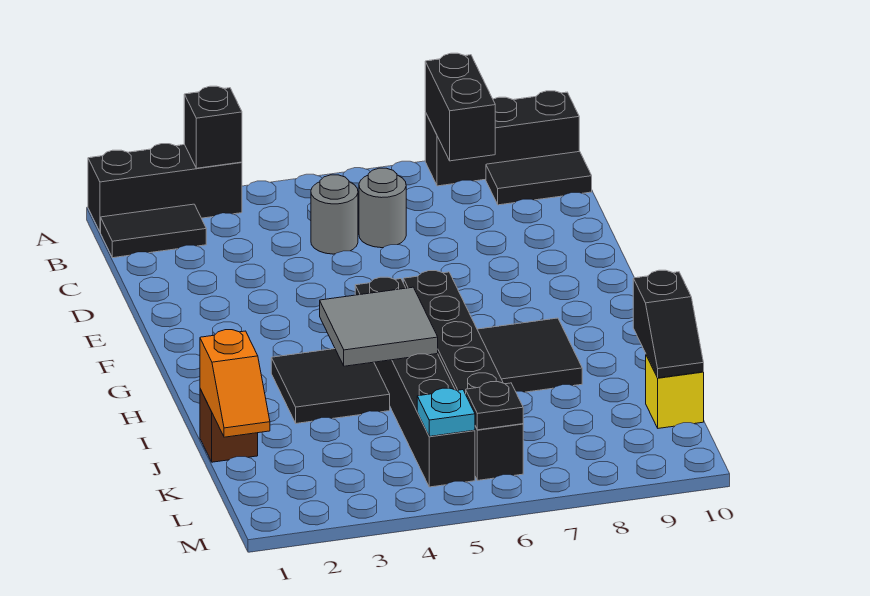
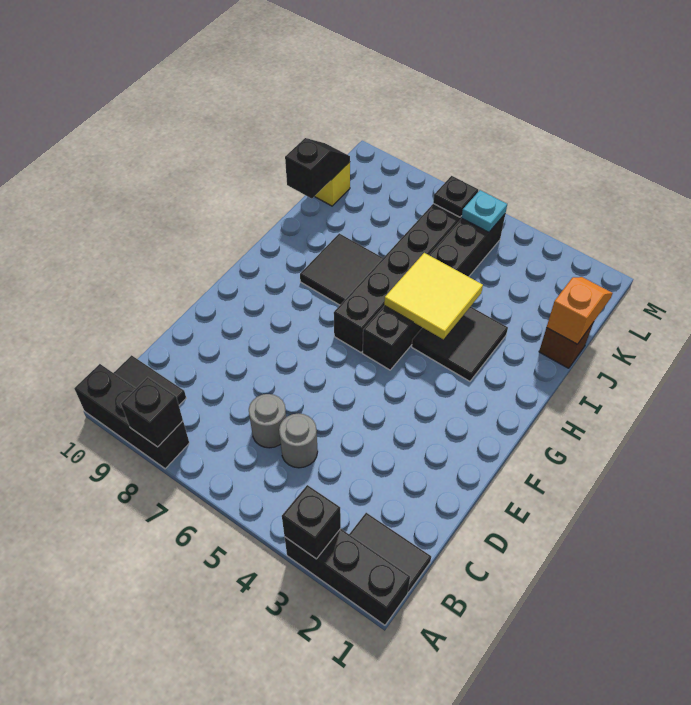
black brick A8:B8 level 2 -> black brick A8 level 2
grey tile H4:I5 level 2 -> yellow tile H4:I5 level 2

